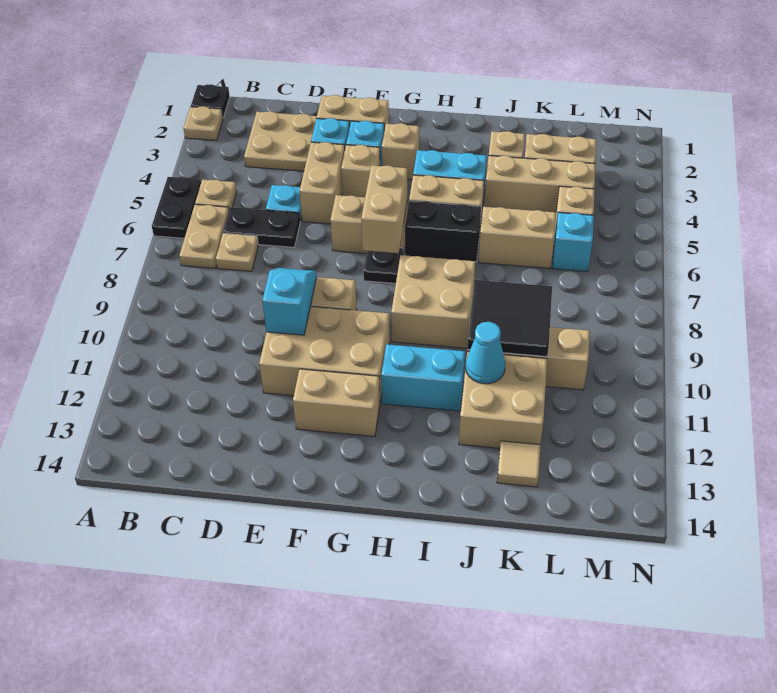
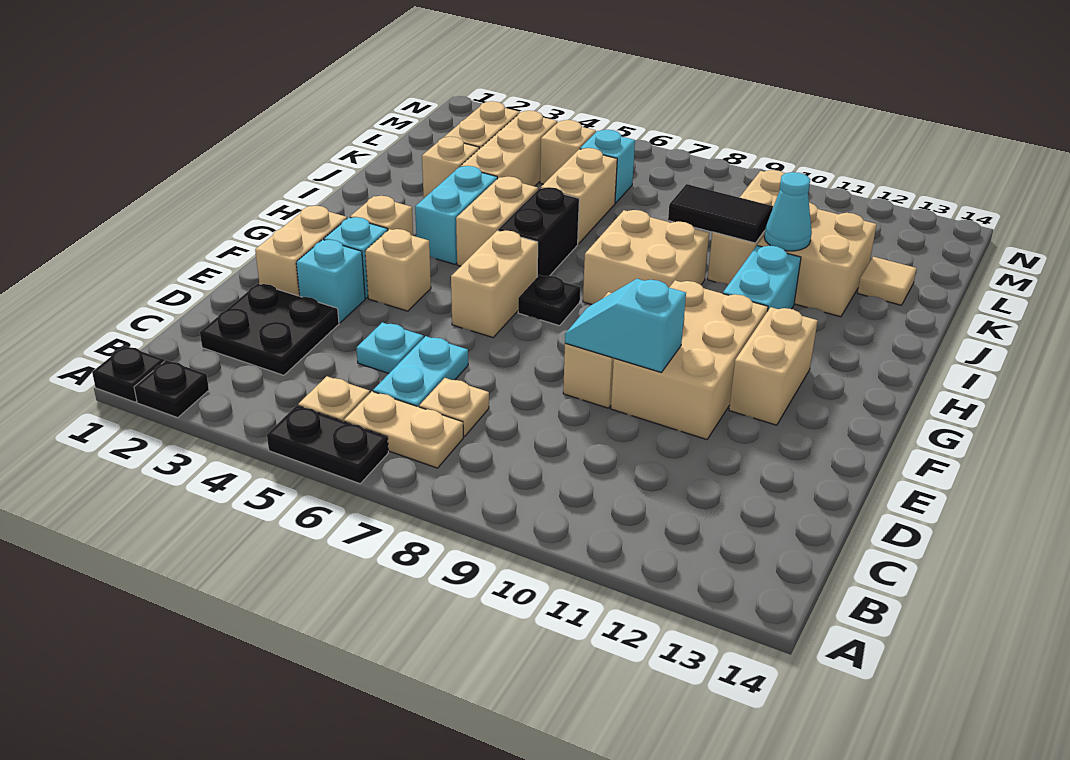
tan plate A2 level 1 -> black plate A2 level 1
tan plate C2:D3 level 1 -> black plate C2:D3 level 1
black plate C6:D6 level 1 -> cyan plate C6:D6 level 1
tan brick E4:E5 level 1 -> none
tan brick G6:G7 level 2 -> none
black tile J9:K10 level 2 -> black tile J9:J10 level 2

